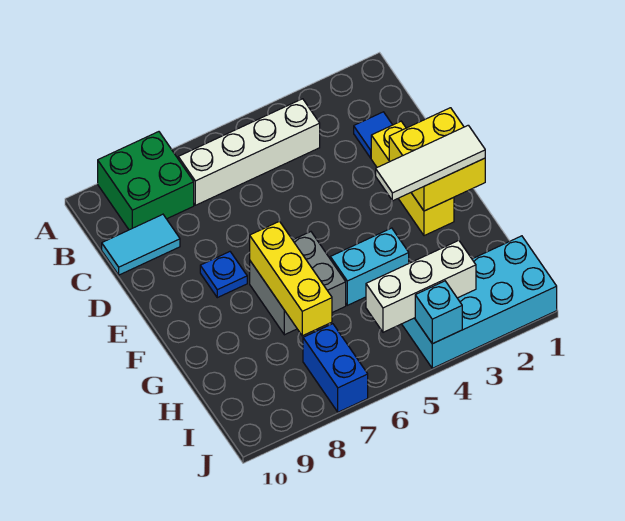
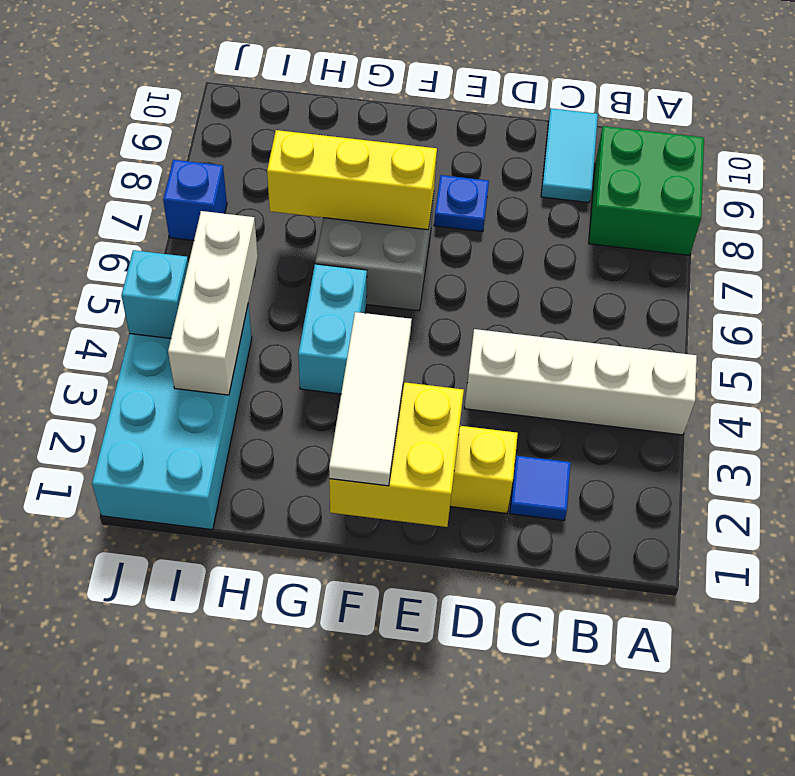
white brick B4:B7 level 1 -> white brick A4:D4 level 1
blue brick I7:J7 level 1 -> blue brick J7 level 1

